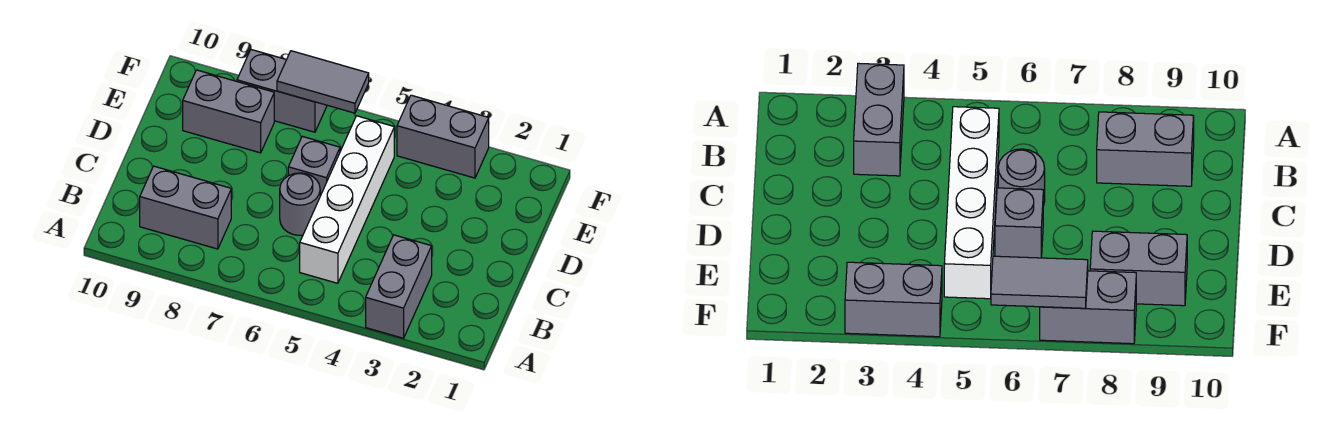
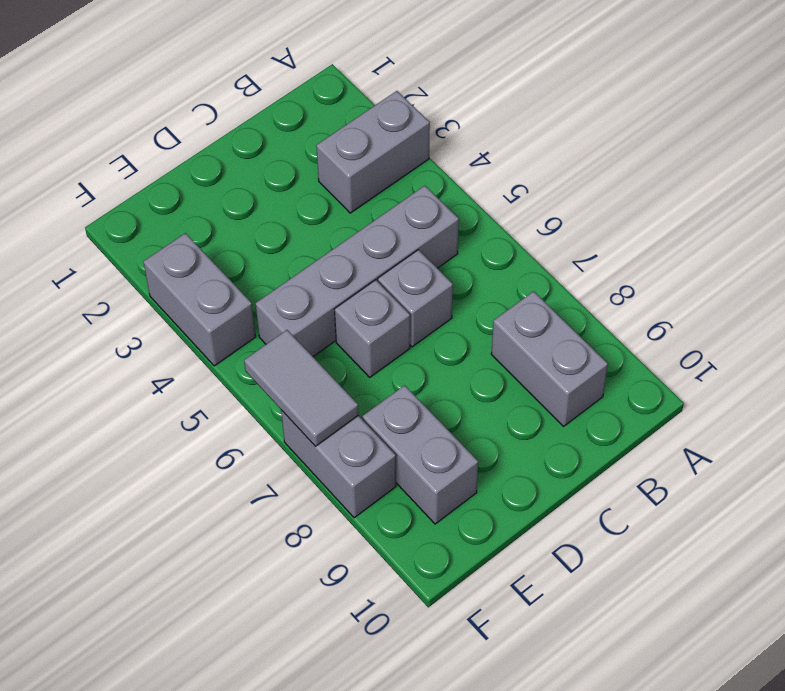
white brick B5:E5 level 1 -> grey brick B5:E5 level 1
grey round brick C6 level 1 -> grey brick C6 level 1

